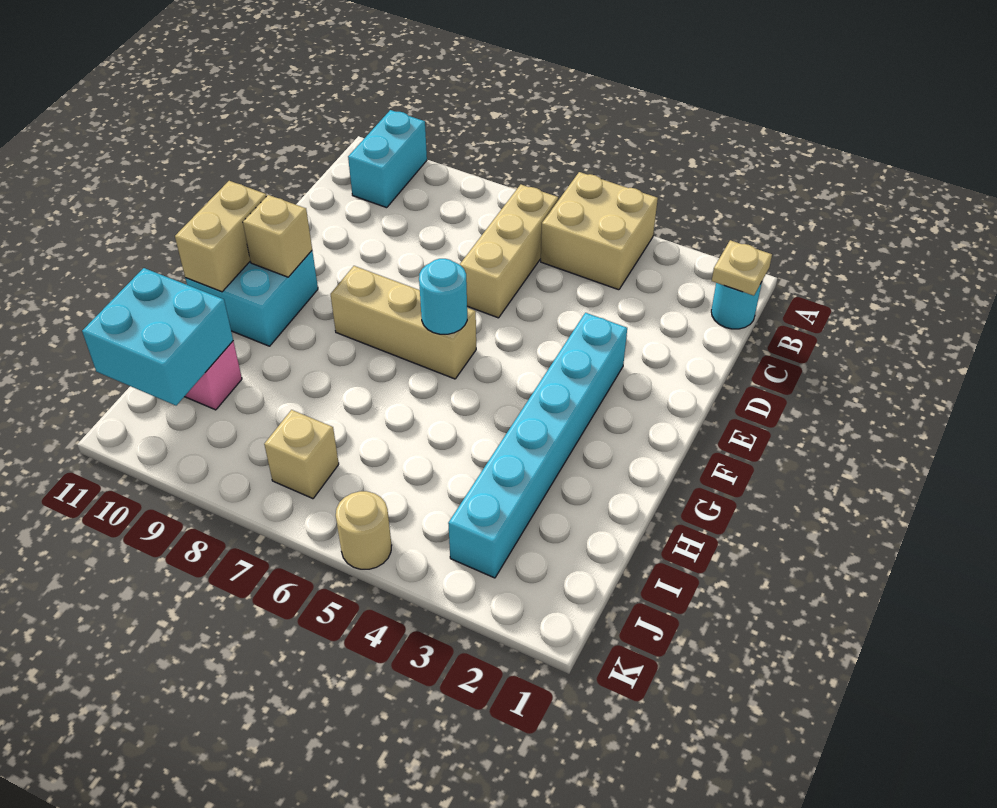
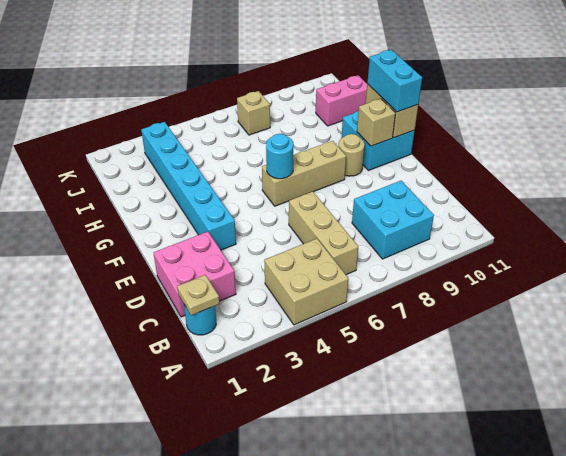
cyan brick A10:B10 level 1 -> cyan brick F11:G11 level 3
none -> pink brick C1:D2 level 1
cyan brick I10:J11 level 2 -> cyan brick B8:C9 level 1
tan round brick K5 level 1 -> tan round brick F9 level 1

